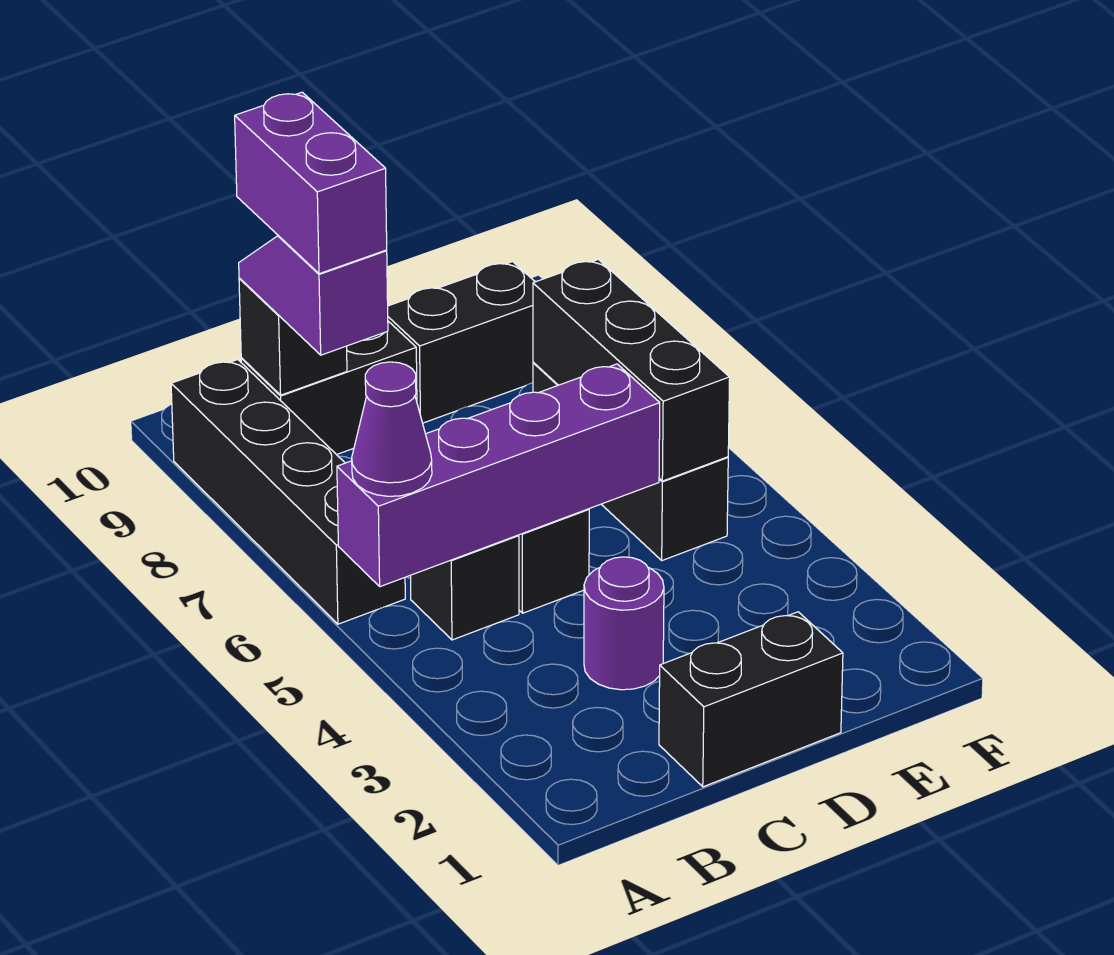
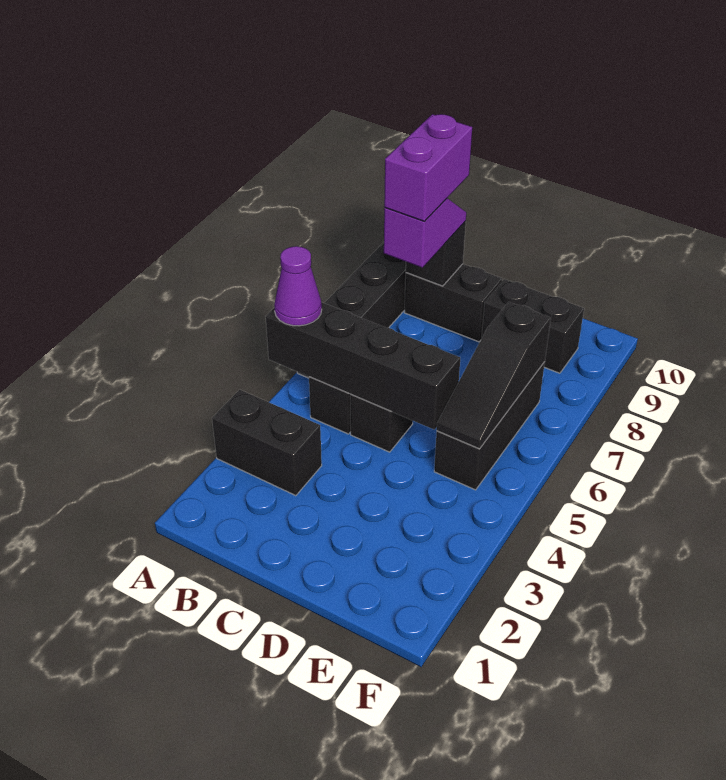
purple brick A5:D5 level 2 -> black brick A5:D5 level 2
black brick C1:D1 level 1 -> black brick A3:B3 level 1
purple round brick C3 level 1 -> none
black brick E5:E7 level 2 -> black slope E5:E7 level 2 top 7

